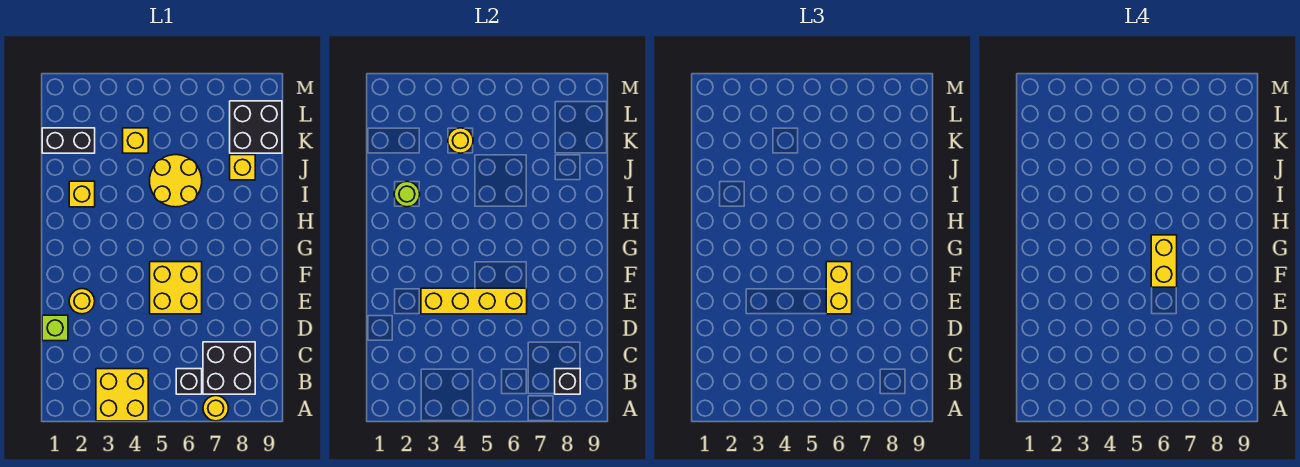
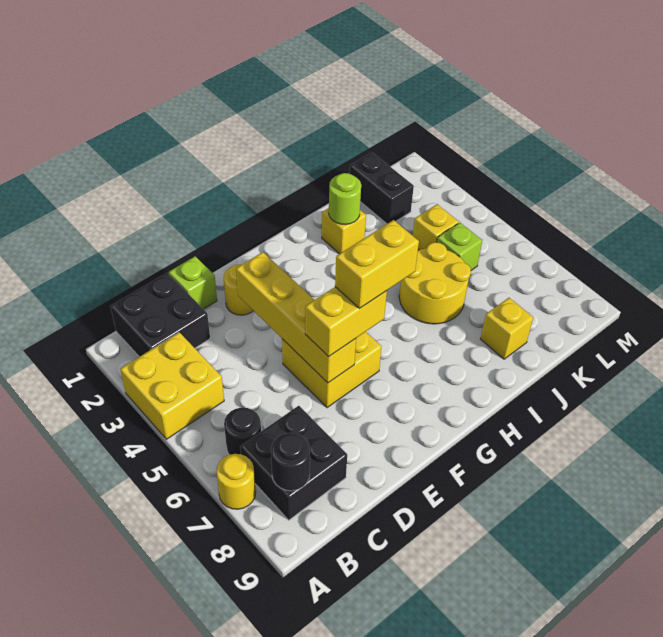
black brick B6 level 1 -> black round brick B6 level 1
black brick B8 level 2 -> black round brick B8 level 2
yellow round brick K4 level 2 -> none
none -> lime brick K5 level 1
black brick K8:L9 level 1 -> black brick B1:C2 level 1

